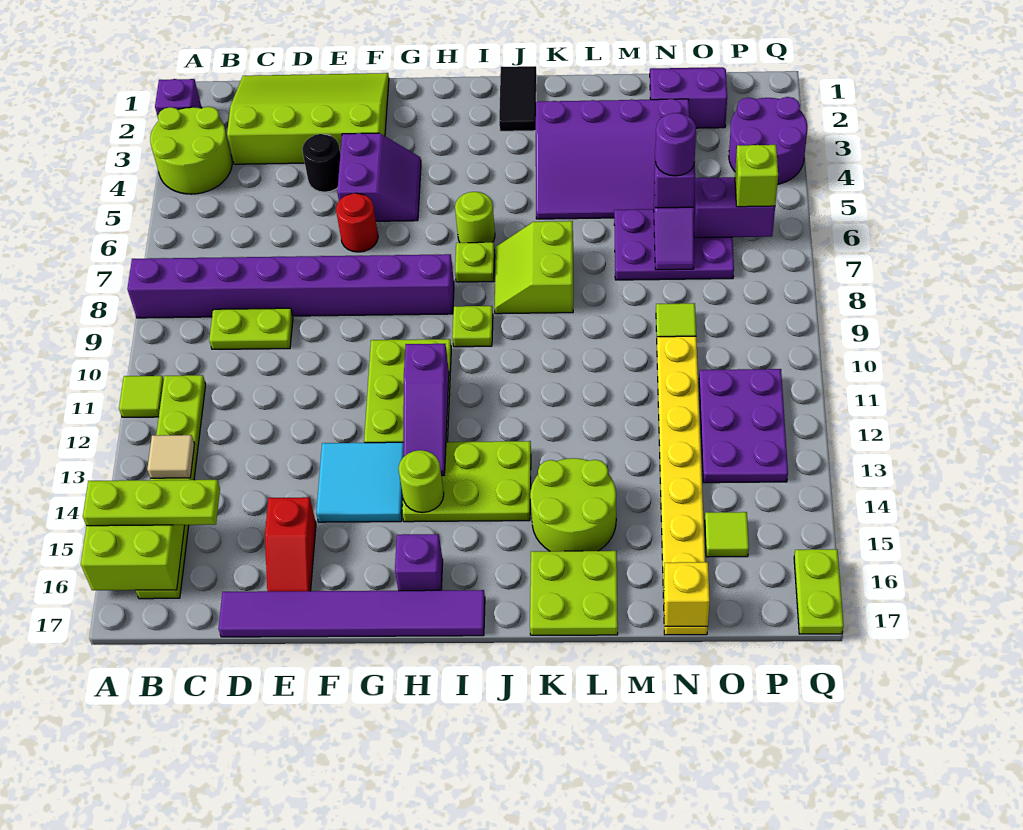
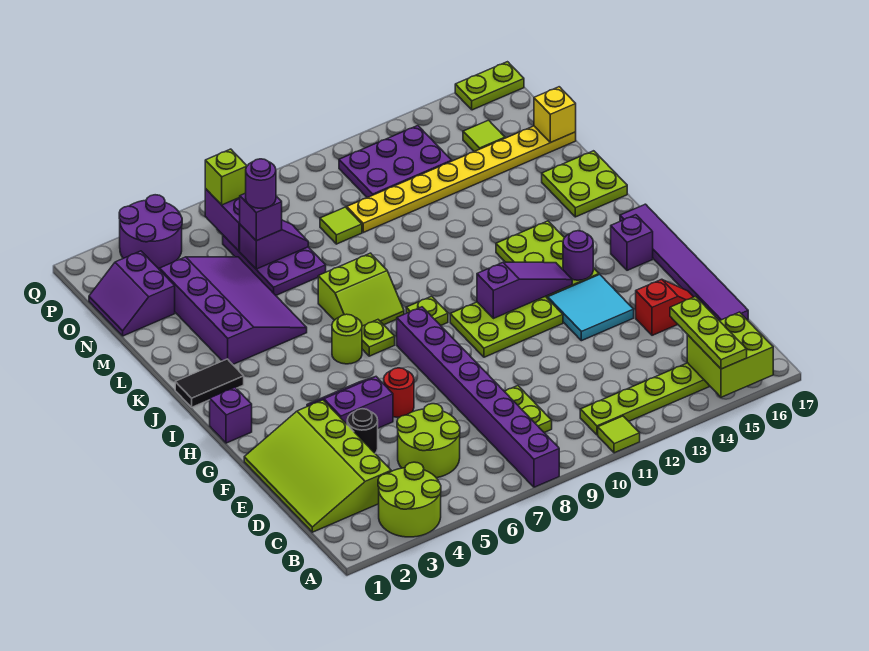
purple brick A2 level 1 -> purple brick H1 level 1
tan tile B13 level 2 -> none
lime round brick H14 level 2 -> purple round brick H14 level 2
lime round brick K14:L15 level 1 -> lime round brick C5:D6 level 1

